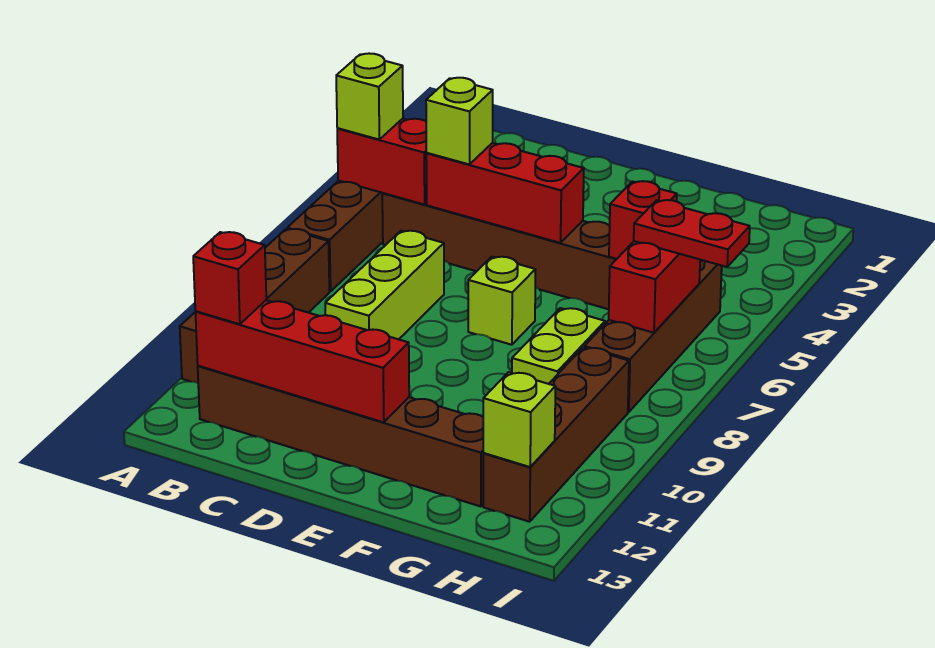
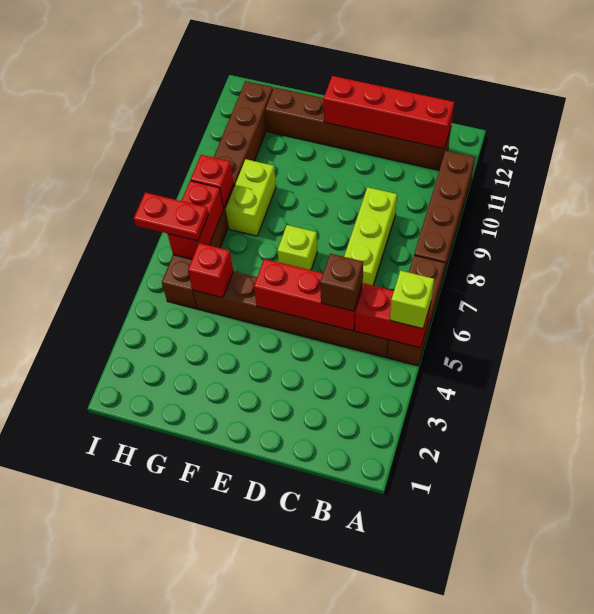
red brick B12 level 3 -> red brick H8 level 2
lime brick C5 level 3 -> brown brick C5 level 3
lime brick H12 level 2 -> none

